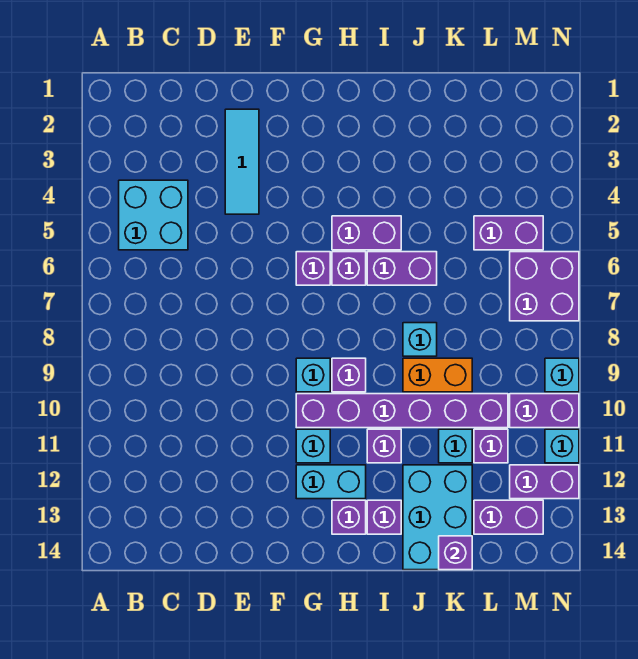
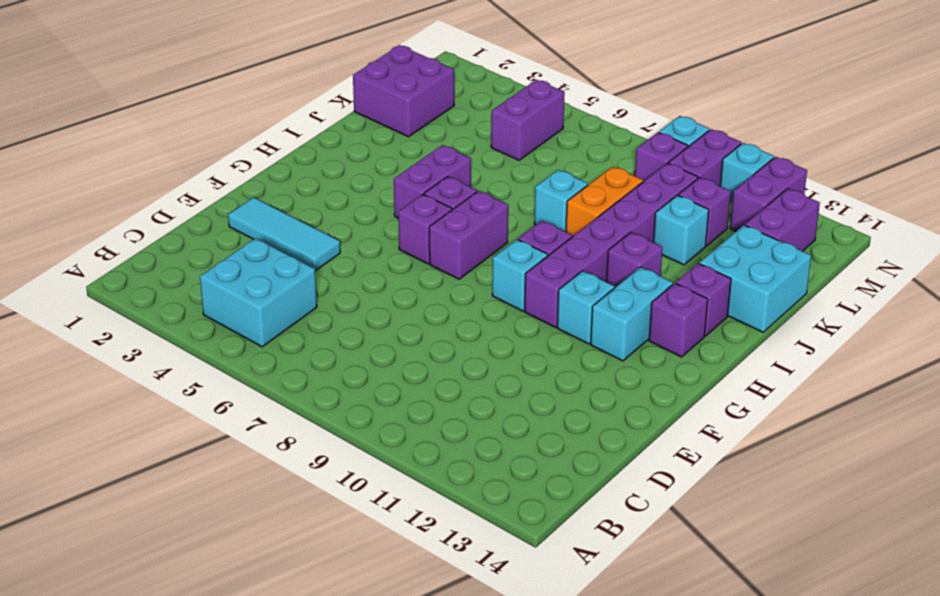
purple brick I6:J6 level 1 -> purple brick G7:H7 level 1
cyan brick J12:K14 level 1 -> cyan brick J13:K14 level 1
purple brick K14 level 2 -> purple brick M9 level 1
purple brick M6:N7 level 1 -> purple brick K1:L2 level 1

